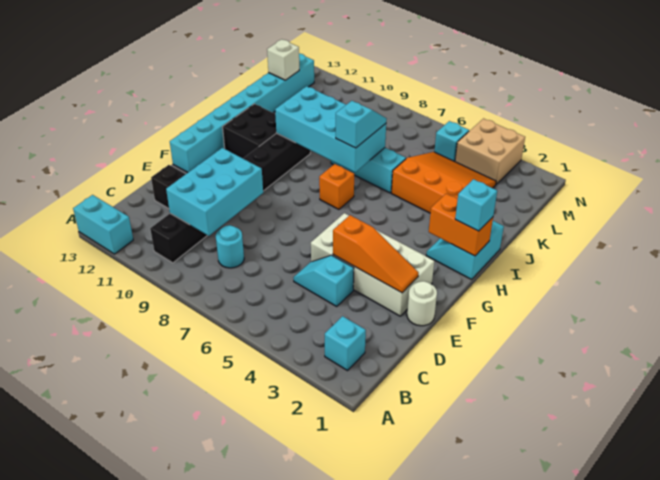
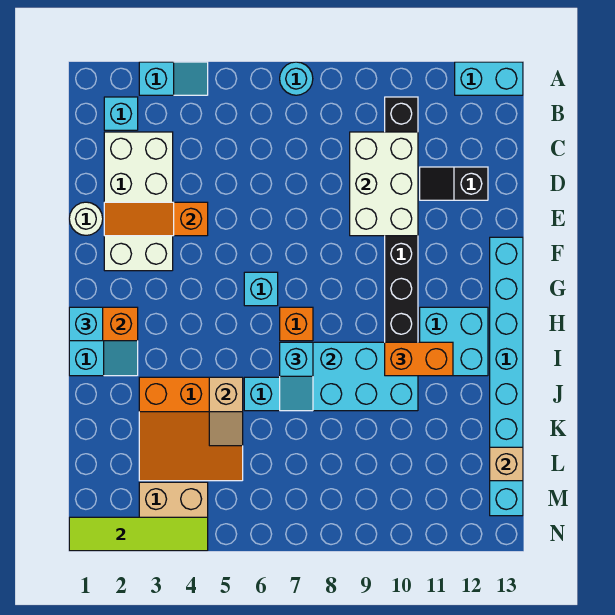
cyan round brick C8 level 1 -> cyan round brick A7 level 1
cyan brick C9:E10 level 2 -> white brick C9:E10 level 2
cyan slope D4:D5 level 1 top 4 -> cyan slope A3:A4 level 1 top 3
white brick E2:F5 level 1 -> white brick C2:F3 level 1
black brick H11:I12 level 1 -> cyan brick H11:I12 level 1
none -> orange brick I10:I11 level 3
none -> tan slope J5:K5 level 2 top J
white brick L13 level 2 -> tan brick L13 level 2
cyan brick M5 level 1 -> cyan brick G6 level 1
none -> lime tile N1:N4 level 2

